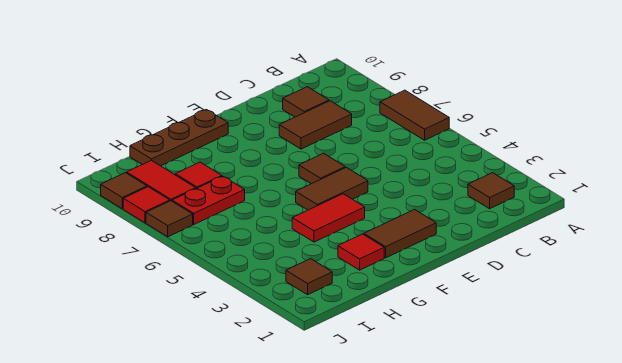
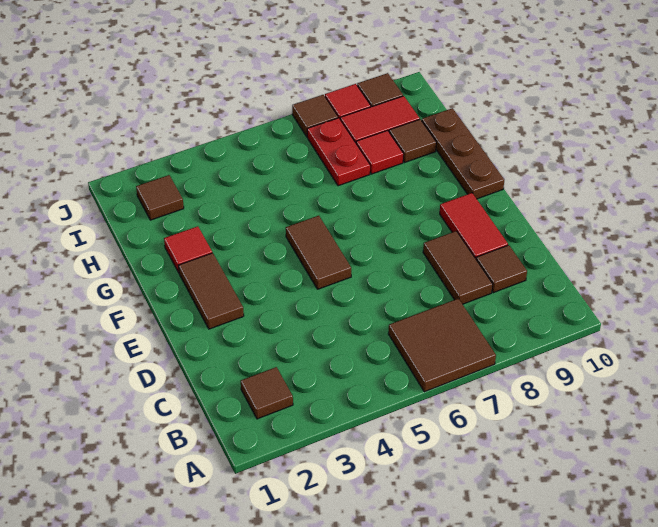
brown tile A6:A7 level 1 -> brown tile A6:B7 level 1
brown tile E6 level 1 -> brown tile H9 level 1
red tile F4:G4 level 1 -> red tile D9:E9 level 1

